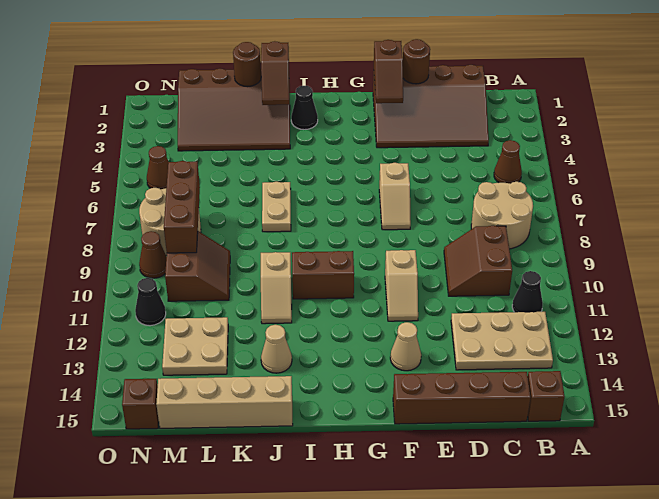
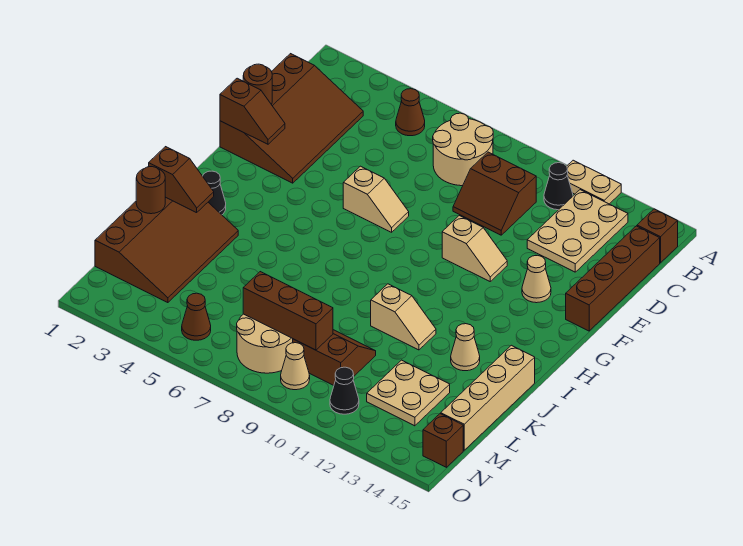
brown brick H10:I10 level 1 -> none
tan plate J6:J7 level 1 -> tan plate A11:A12 level 1
brown cone N9 level 1 -> tan cone N9 level 1

